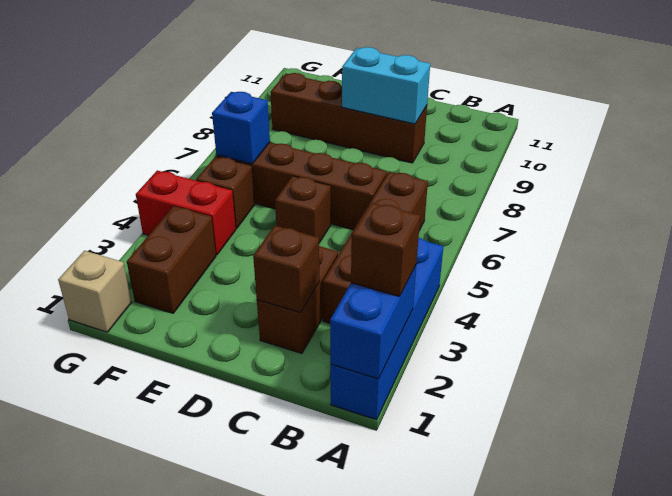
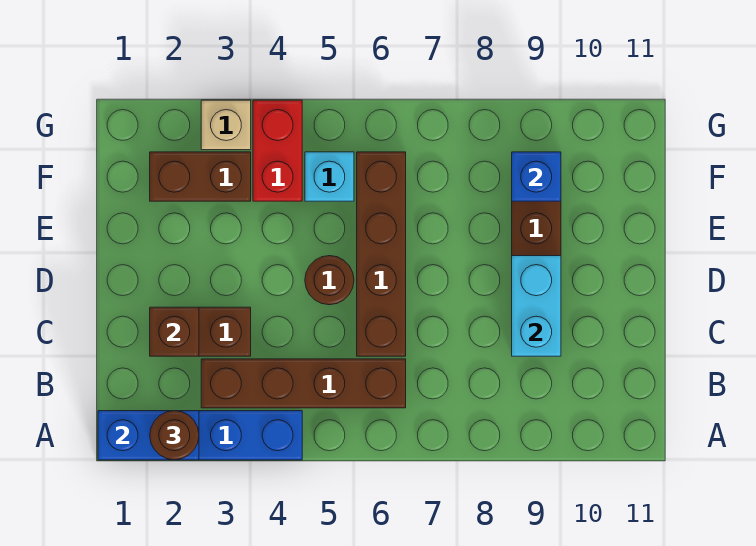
brown brick A2 level 3 -> brown round brick A2 level 3
brown brick D5 level 1 -> brown round brick D5 level 1
brown brick F5 level 1 -> cyan brick F5 level 1
blue brick F6 level 2 -> blue brick F9 level 2
tan brick G1 level 1 -> tan brick G3 level 1

